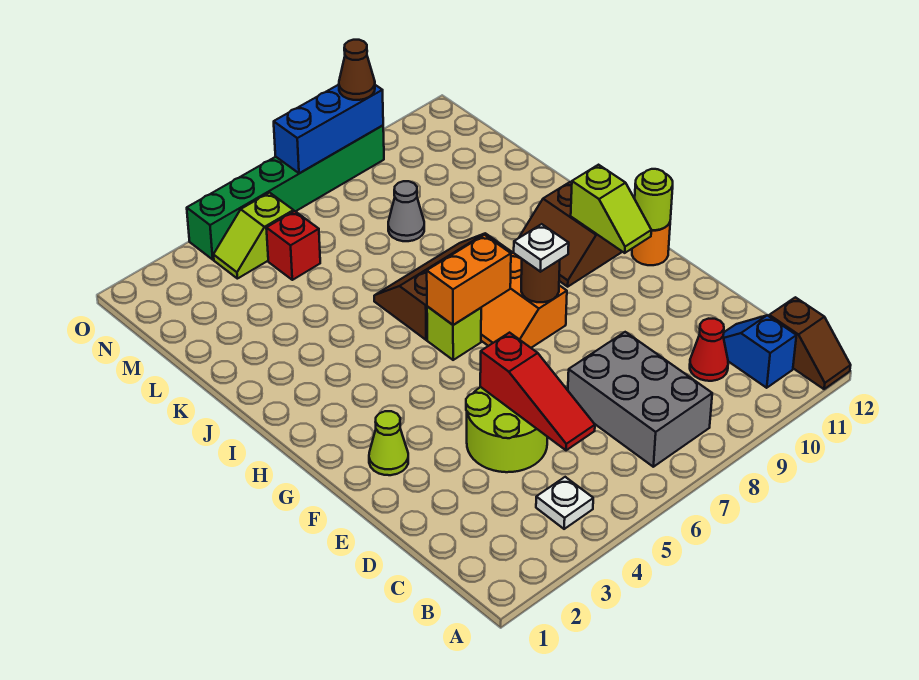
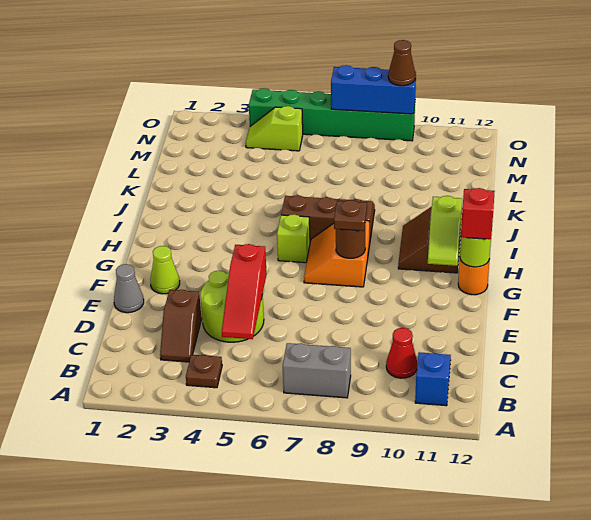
brown slope A12:B12 level 1 top B -> brown slope C3:D3 level 1 top D
white plate B4 level 1 -> brown plate B4 level 1
grey brick B7:D8 level 1 -> grey brick B7:B8 level 1
white plate G8 level 3 -> brown plate G8 level 3
orange brick H6:H7 level 2 -> none
grey cone L8 level 1 -> grey cone E1 level 1
red brick M5 level 1 -> red brick G12 level 3

